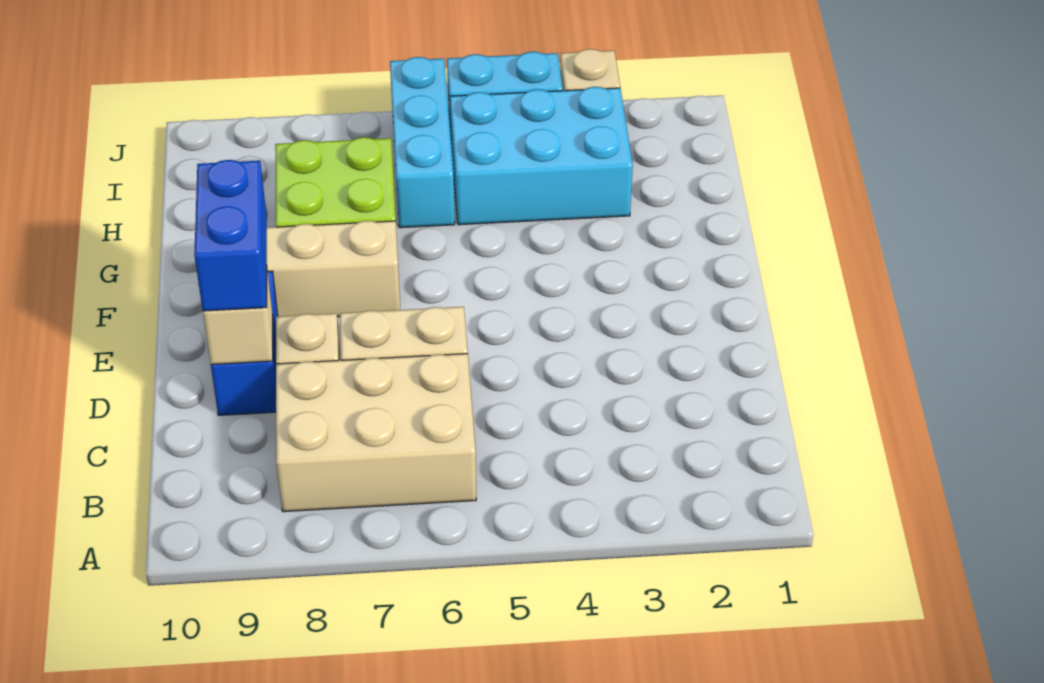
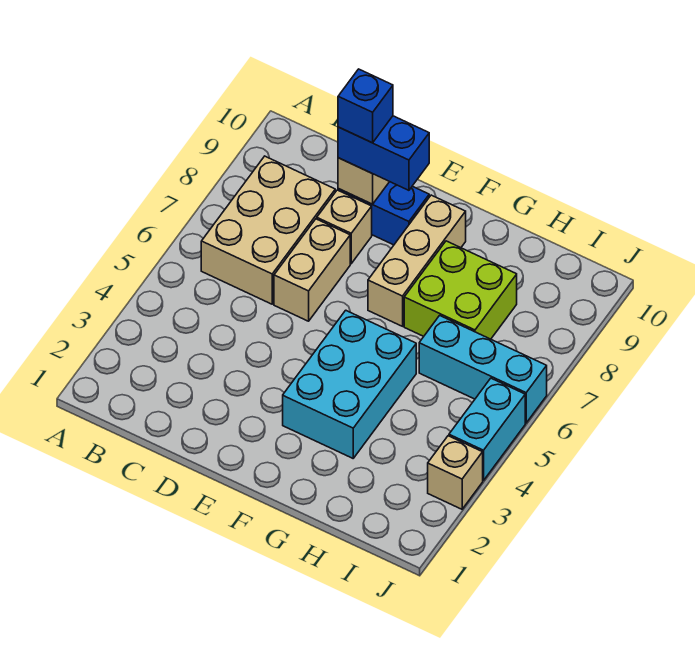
none -> blue brick D9 level 4
cyan brick H3:I5 level 1 -> cyan brick F3:G5 level 1

